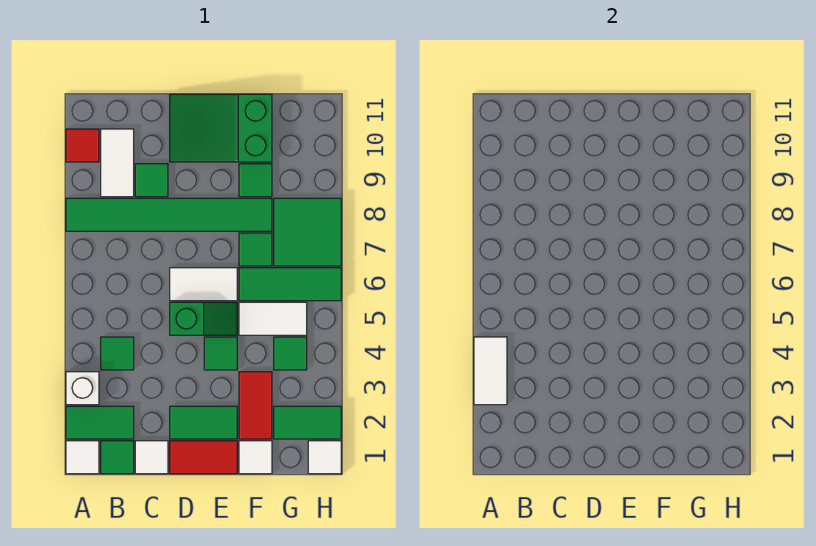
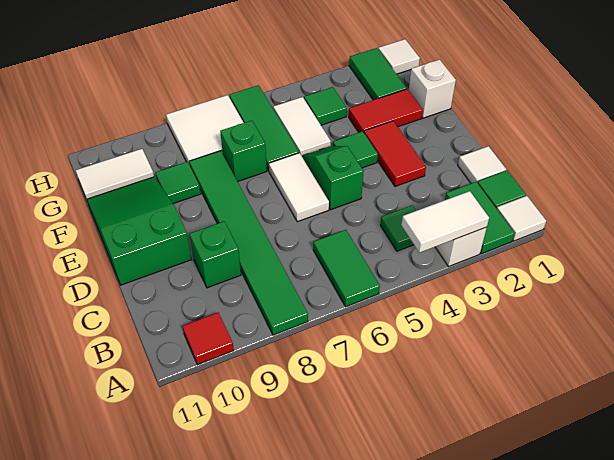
white tile B9:B10 level 1 -> white tile G10:G11 level 1
green tile C9 level 1 -> green brick C9 level 1
red tile D1:E1 level 1 -> red tile D3:E3 level 1
green tile D2:E2 level 1 -> green tile A6:B6 level 1
green slope D10:F11 level 1 top F -> green slope D10:F11 level 1 top D
white tile F1 level 1 -> white brick F1 level 1
green tile F7 level 1 -> green brick F7 level 1
green tile G7:H8 level 1 -> white tile G7:H8 level 1

